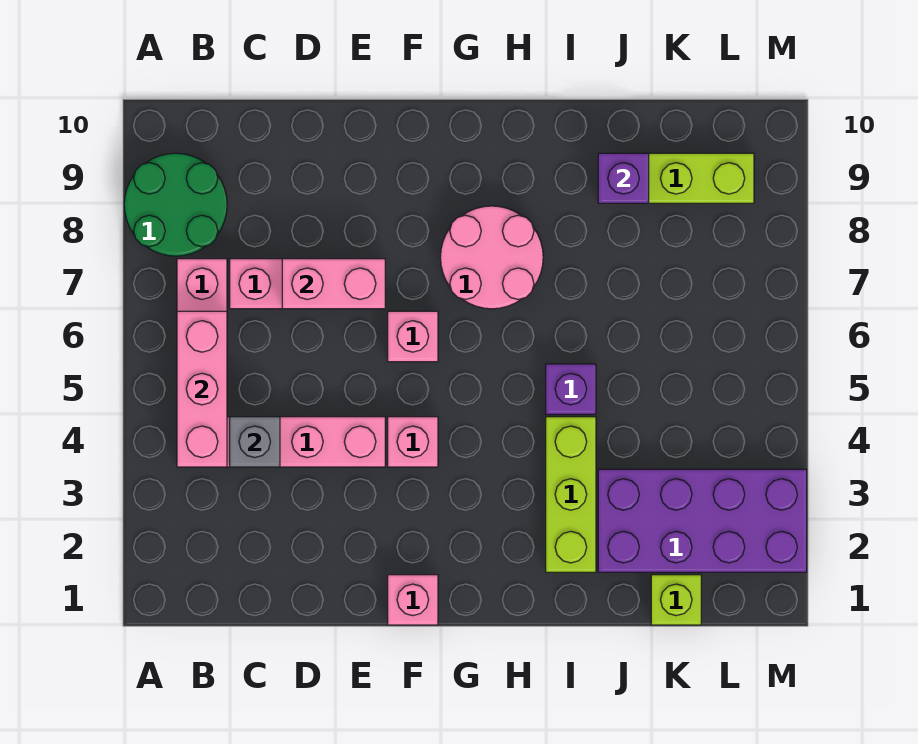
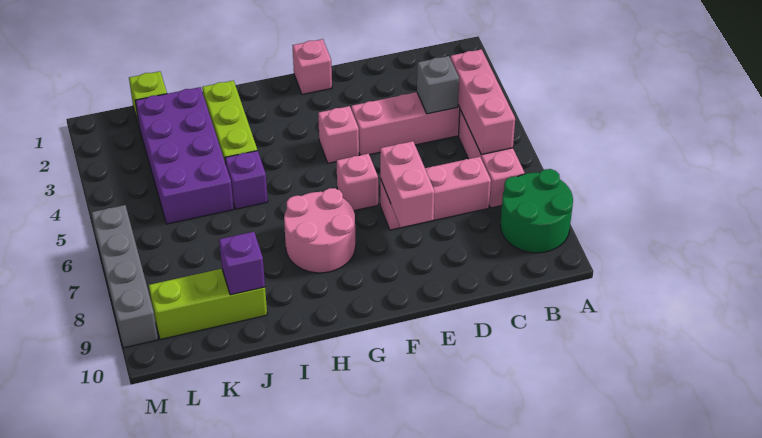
pink brick D7:E7 level 2 -> pink brick E7:E8 level 2
purple brick J2:M3 level 1 -> purple brick J2:K5 level 1
none -> grey brick M6:M9 level 1

